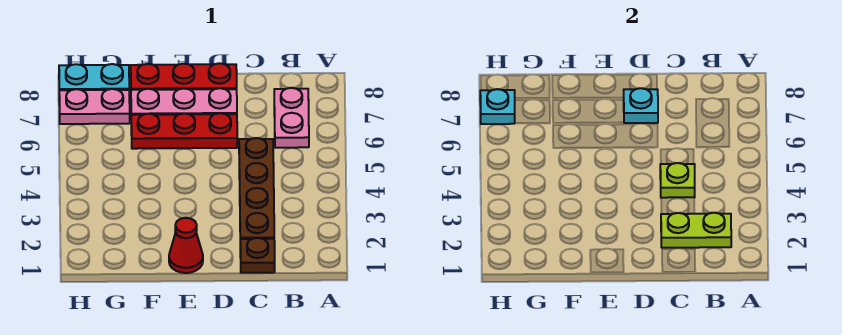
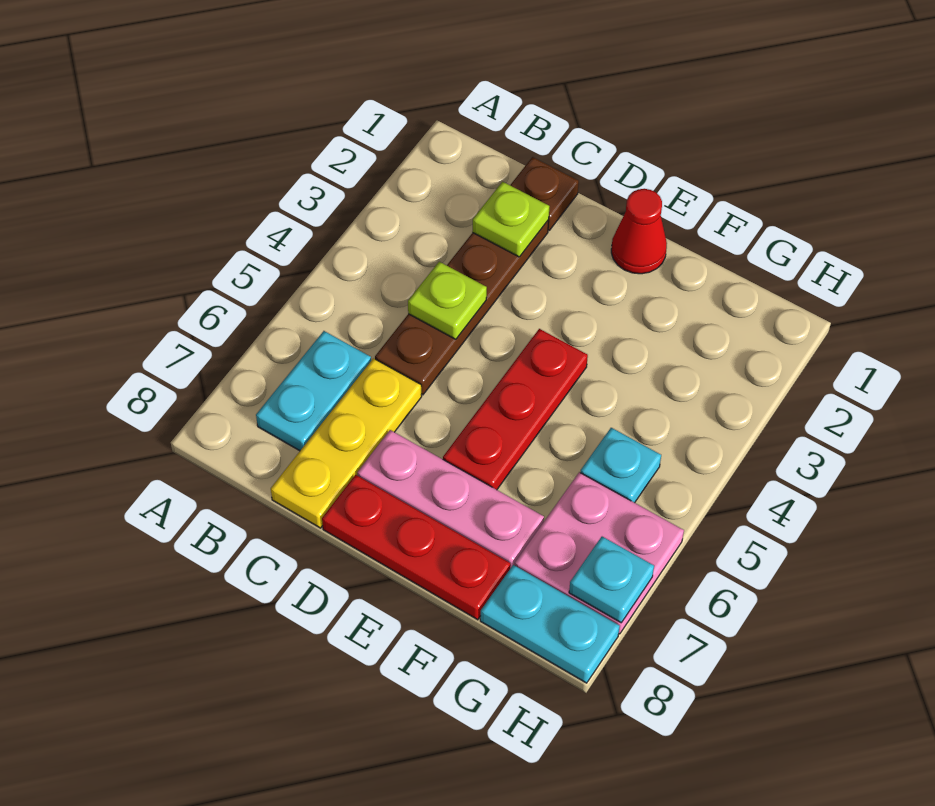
lime plate B2:C2 level 2 -> lime plate C2 level 2
pink plate B6:B7 level 1 -> cyan plate B6:B7 level 1
none -> yellow plate C6:C8 level 1
red plate D6:F6 level 1 -> red plate E4:E6 level 1
cyan plate D7 level 2 -> cyan plate G5 level 1
pink plate G7:H7 level 1 -> pink plate G6:H7 level 1

